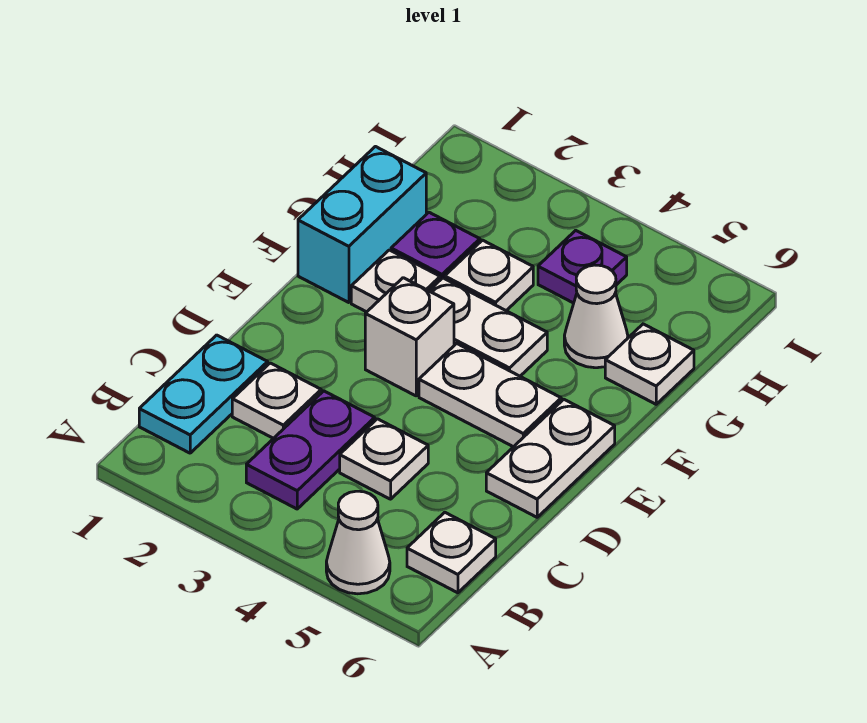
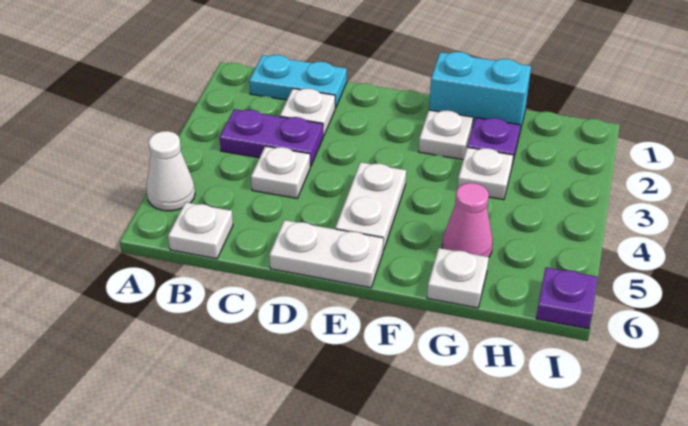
white brick E3 level 1 -> none
white plate F3:F4 level 1 -> none
white cone G5 level 1 -> pink cone G5 level 1
purple plate H4 level 1 -> purple plate I6 level 1

